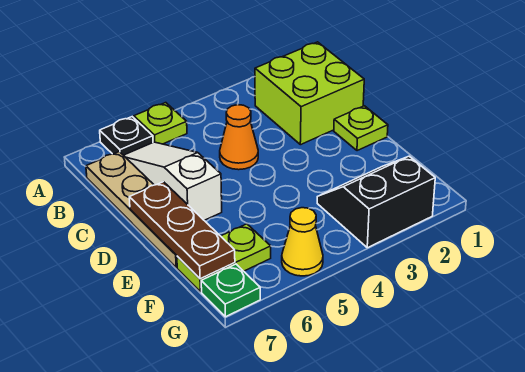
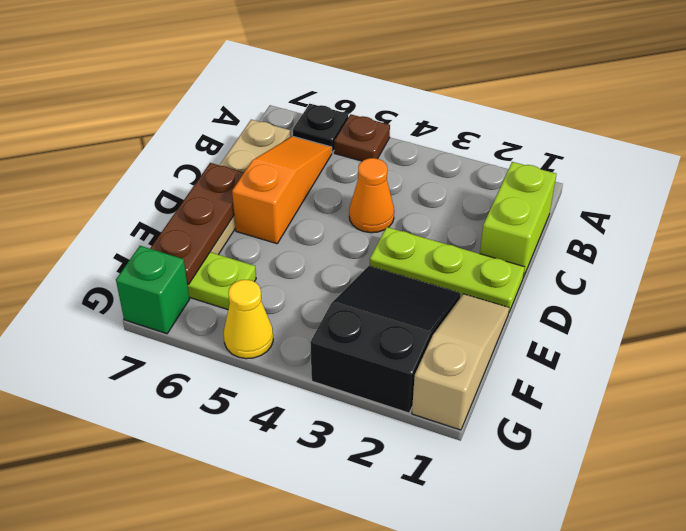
lime plate A5 level 1 -> brown plate A5 level 1
lime brick B1:C2 level 1 -> lime brick B1:C1 level 1
white slope B6:D6 level 1 top D -> orange slope B6:D6 level 1 top D
lime plate D1 level 1 -> lime plate D1:D3 level 1
none -> tan slope E1:G1 level 1 top G
black slope F2:G3 level 1 top G -> black slope E2:G3 level 1 top G
green plate G7 level 1 -> green brick G7 level 1

